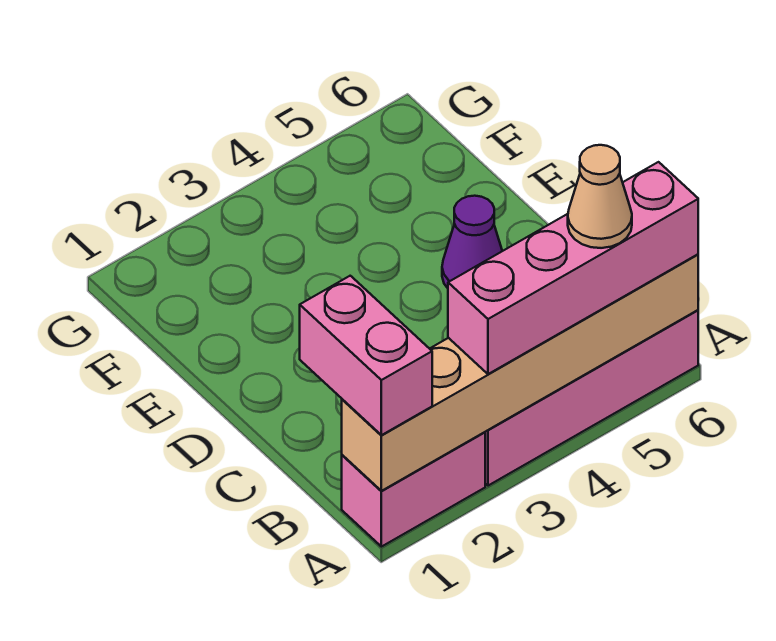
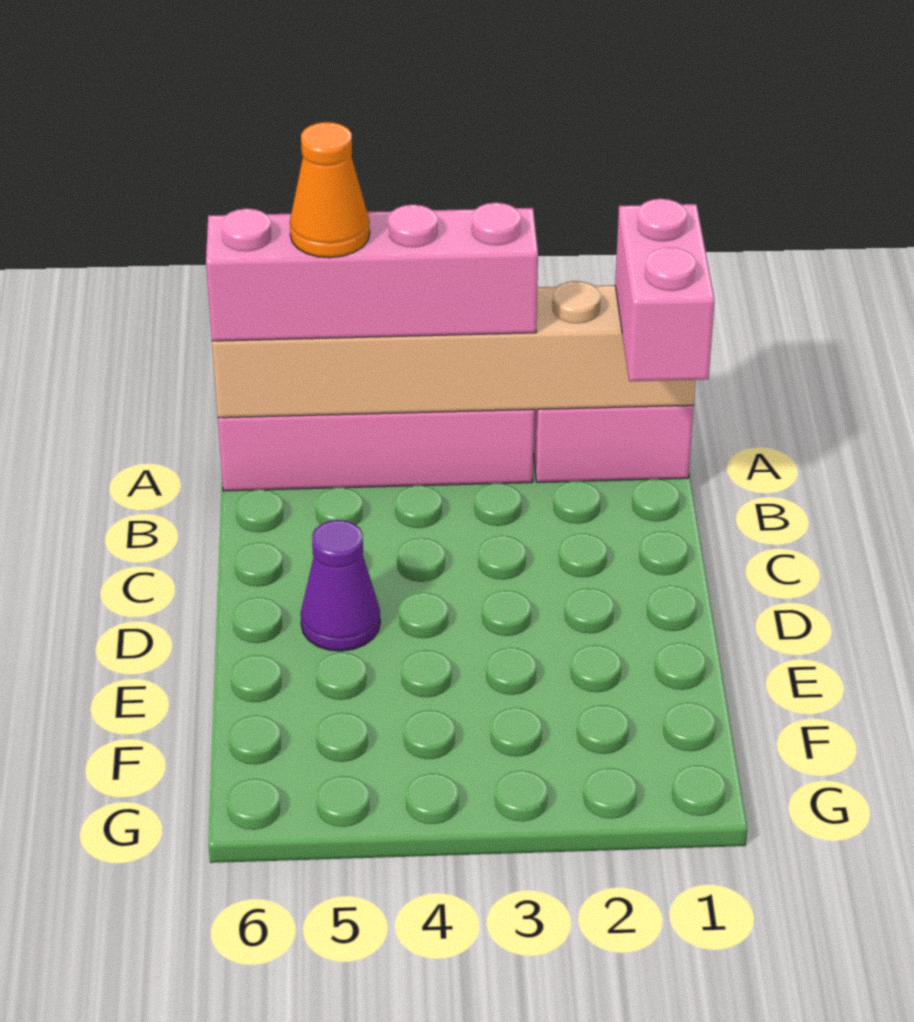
tan cone A5 level 4 -> orange cone A5 level 4

